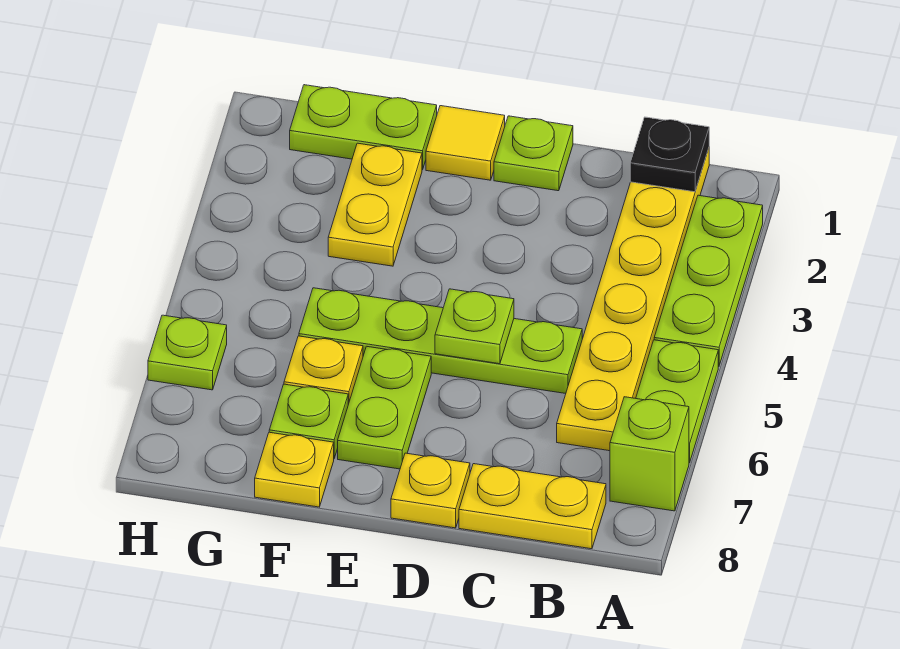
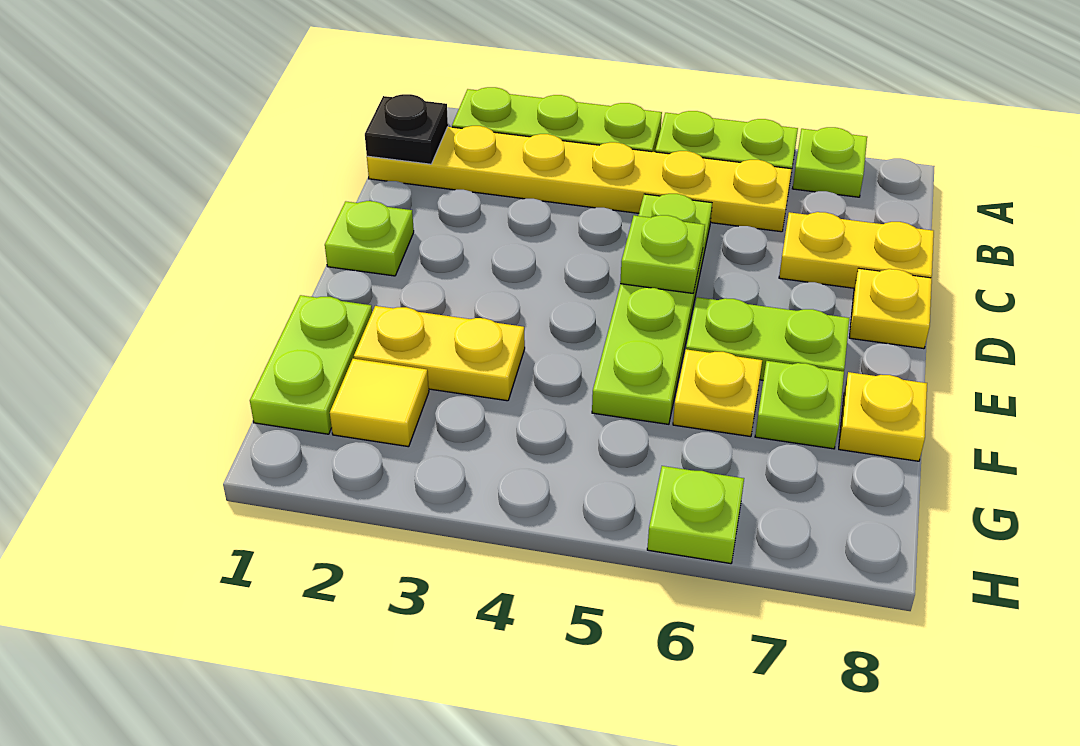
lime brick A7 level 1 -> lime plate A7 level 1
yellow plate B8:C8 level 1 -> yellow plate C7:C8 level 1
yellow tile E1 level 1 -> yellow tile G2 level 1

